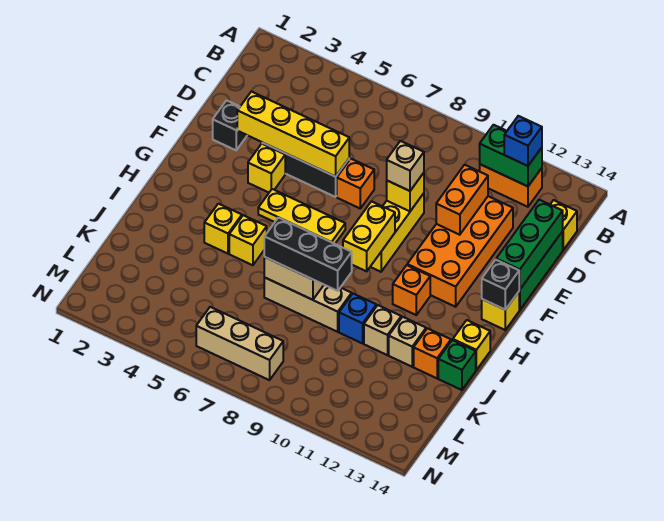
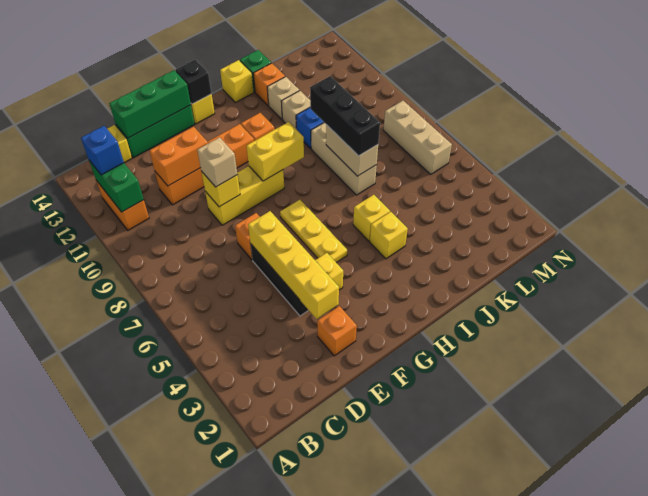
orange brick D11:G12 level 1 -> orange brick D11:G11 level 1
black brick E2 level 1 -> orange brick E2 level 1

